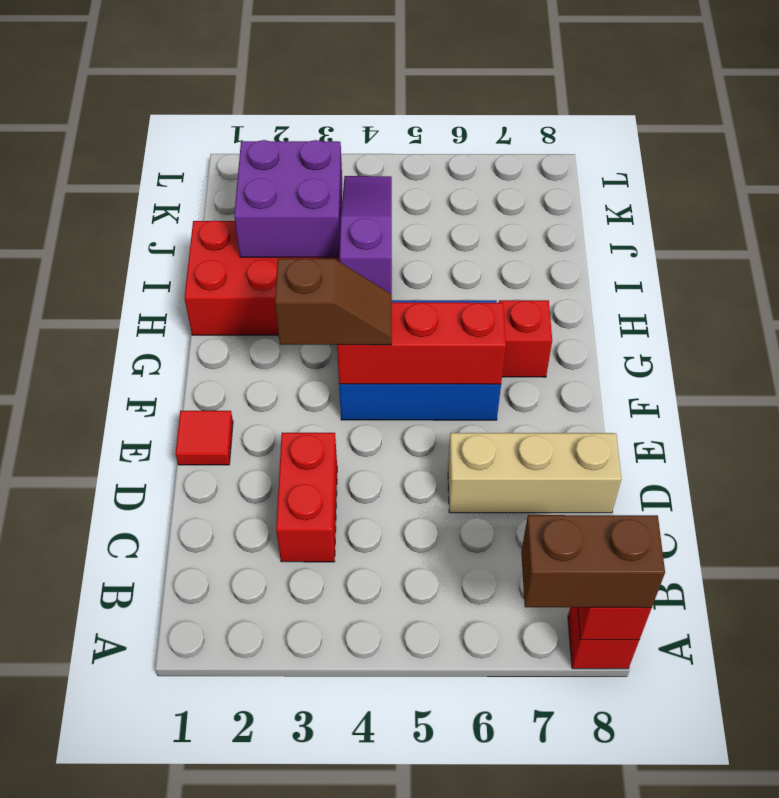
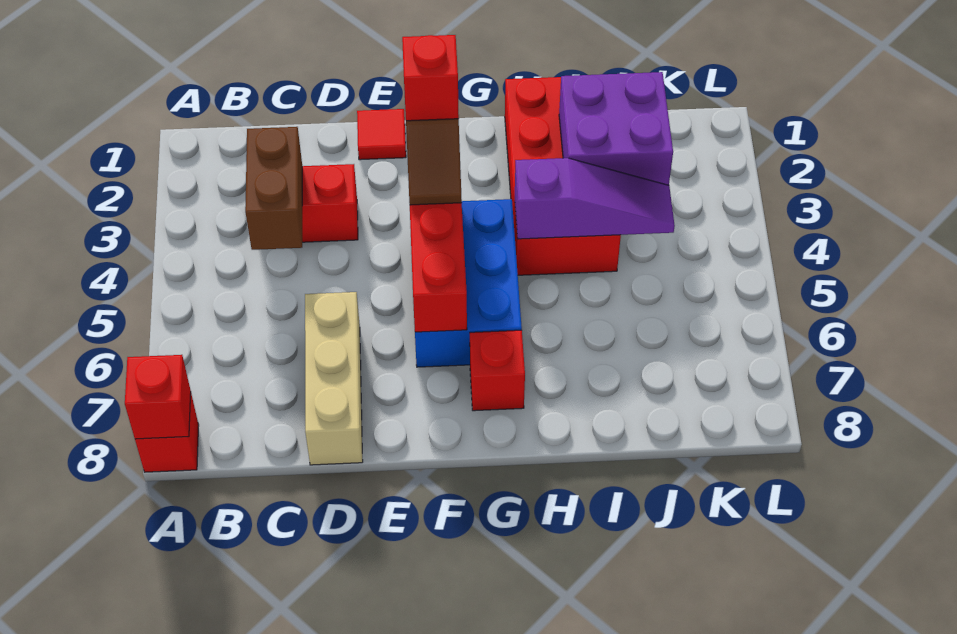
brown brick A7:A8 level 3 -> brown brick C3:C4 level 2
none -> red brick F3 level 4

